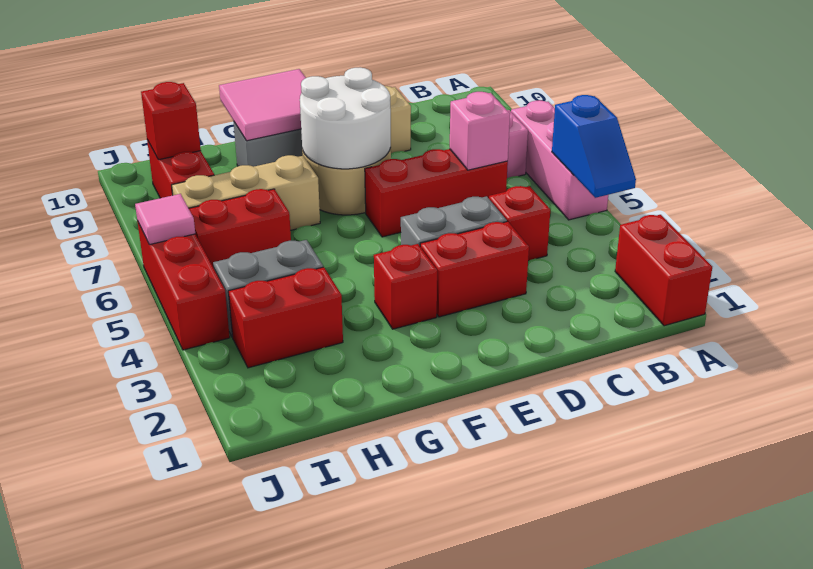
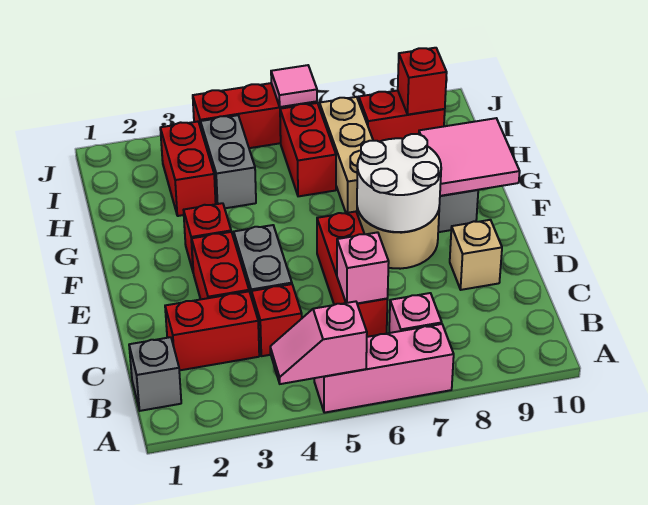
red brick A1:A2 level 1 -> red brick C2:C3 level 1
blue slope A4:A5 level 2 top 5 -> pink slope A4:A5 level 2 top 5
none -> grey brick B1 level 1

